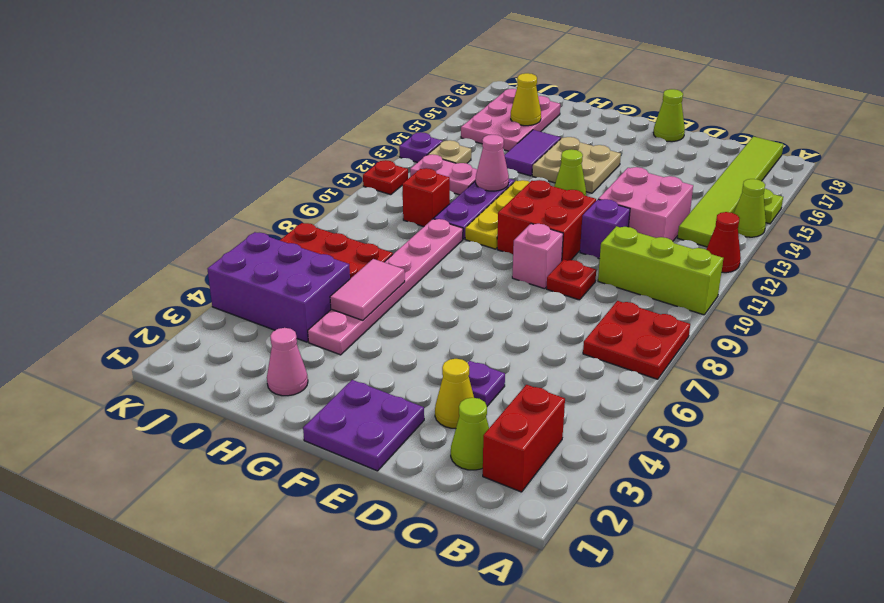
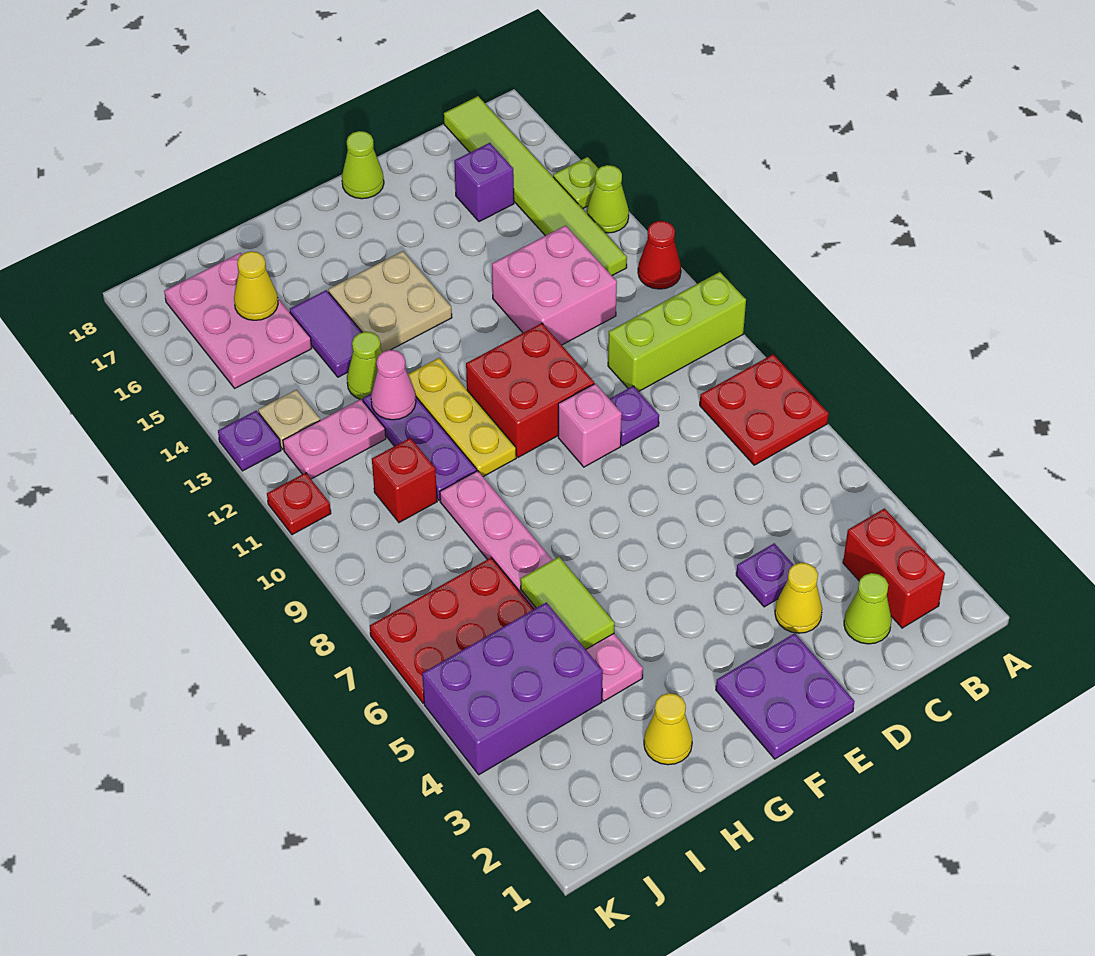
red plate D9 level 1 -> purple plate D9 level 1
purple brick D11 level 1 -> purple brick C16 level 1
lime cone F13 level 1 -> lime cone H13 level 1
pink cone H2 level 1 -> yellow cone H2 level 1
pink tile H5:H6 level 2 -> lime tile H5:H6 level 2

